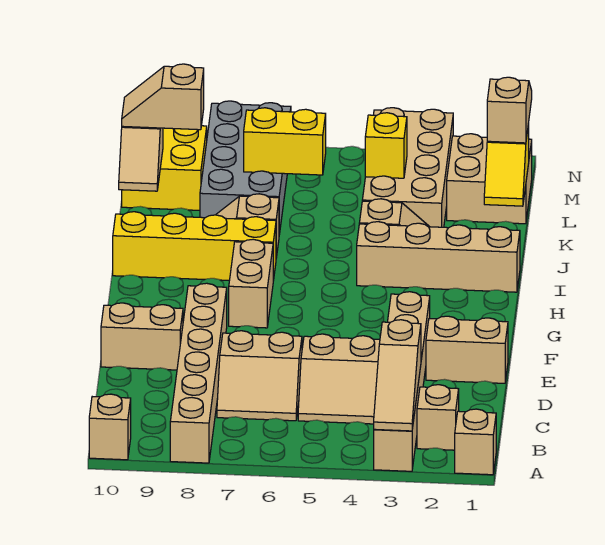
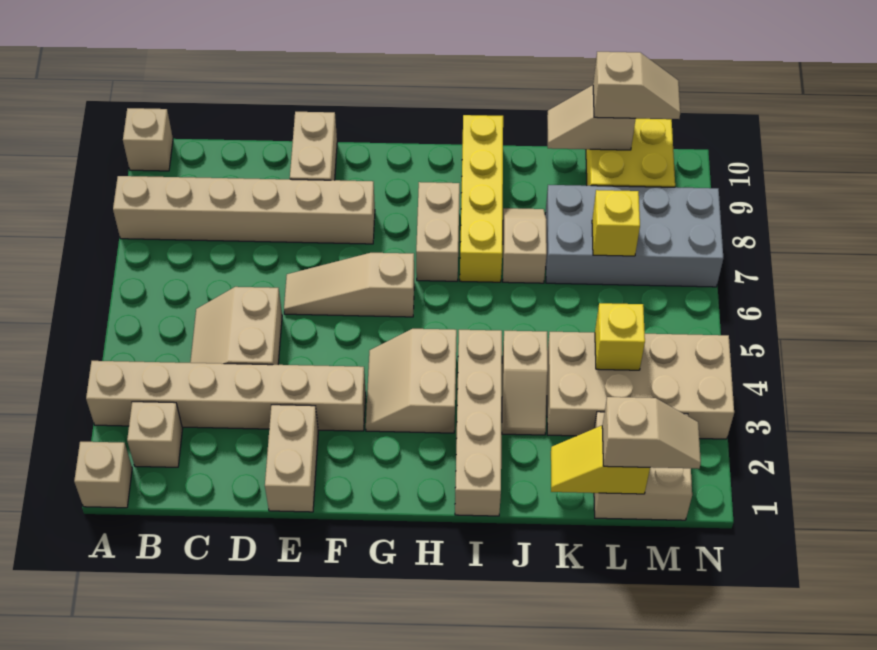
tan slope A3:C3 level 2 top C -> tan slope E6:G6 level 1 top G
tan slope C6:D7 level 1 top D -> tan slope G3:H4 level 1 top H
tan brick G7:H7 level 1 -> tan brick H7:H8 level 1
yellow brick L6:L7 level 2 -> yellow brick L7 level 2
tan slope L9:L10 level 3 top 9 -> tan slope L10:M10 level 3 top L

